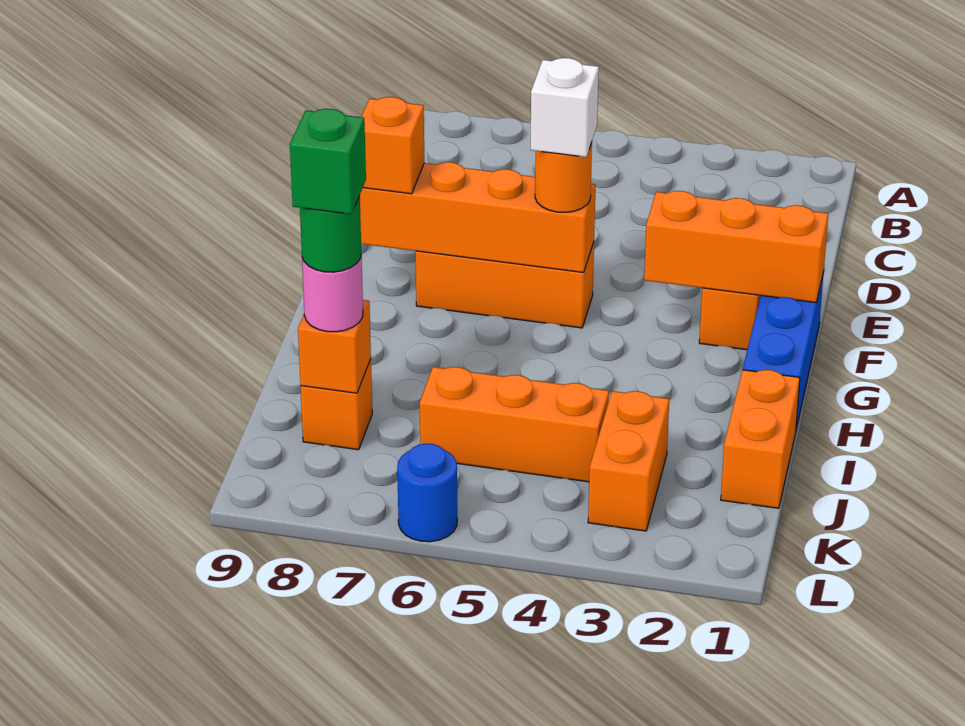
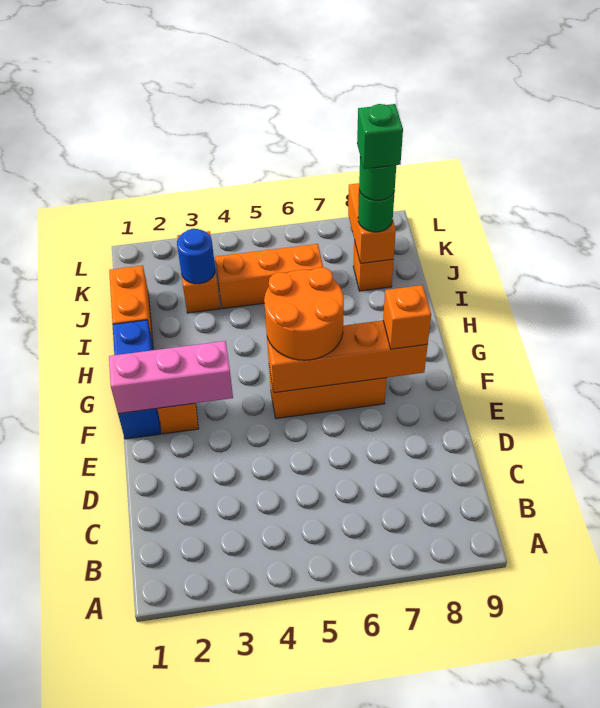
orange brick F1:F3 level 2 -> pink brick F1:F3 level 2
orange round brick F5 level 3 -> orange round brick F5:G6 level 3
white brick F5 level 4 -> none
orange brick J8 level 2 -> orange brick J8:K8 level 2
pink round brick J8 level 3 -> green round brick J8 level 3
blue round brick L6 level 1 -> blue round brick J3 level 2

